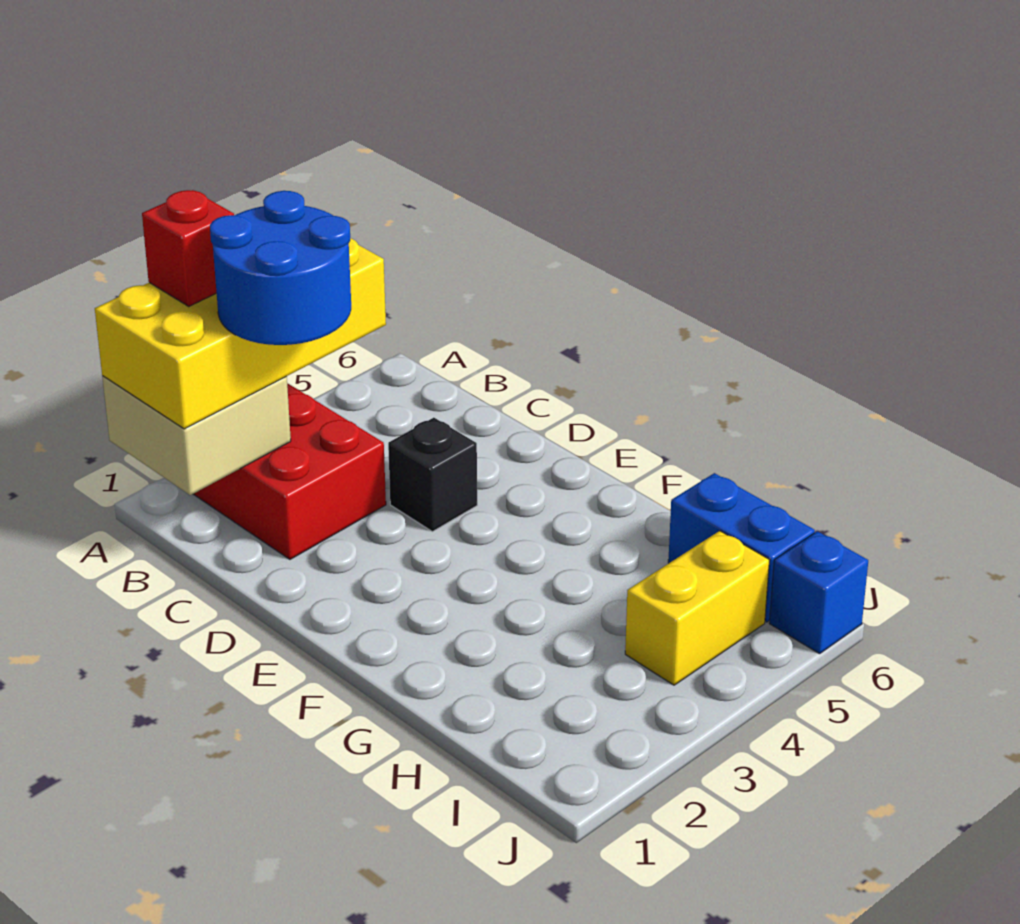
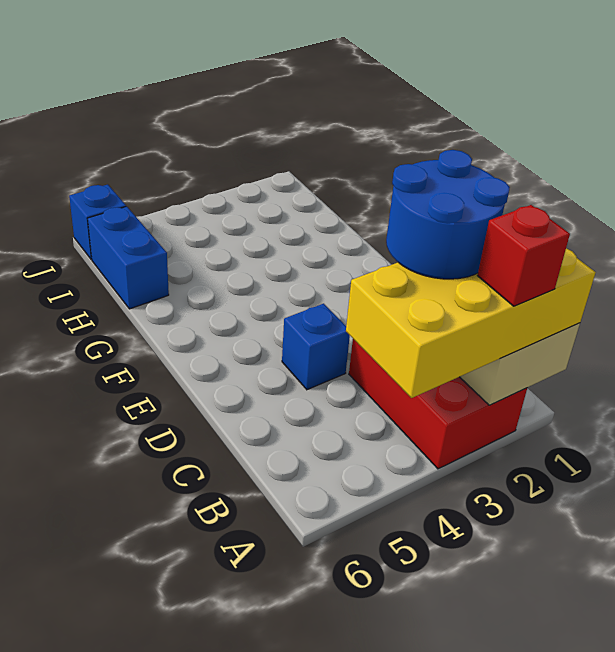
black brick D4 level 1 -> blue brick D4 level 1
yellow brick I4:I5 level 1 -> none

